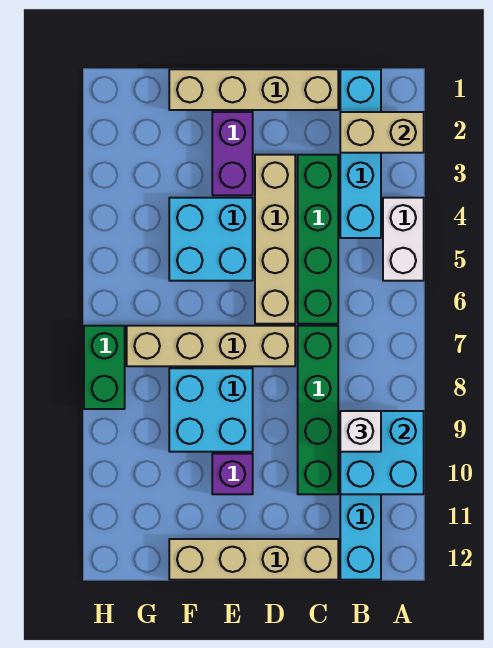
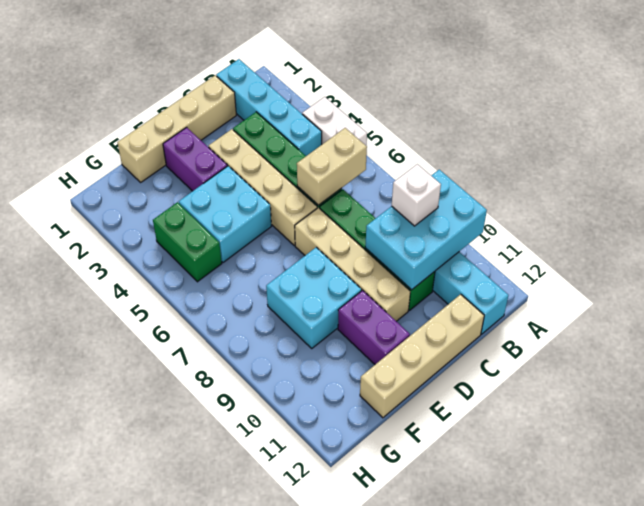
tan brick A2:B2 level 2 -> tan brick B6:C6 level 2
cyan brick A9:B10 level 2 -> cyan brick A9:C10 level 2
tan brick D7:G7 level 1 -> tan brick D7:D10 level 1
purple brick E10 level 1 -> purple brick E10:E11 level 1
green brick H7:H8 level 1 -> green brick G4:G5 level 1

